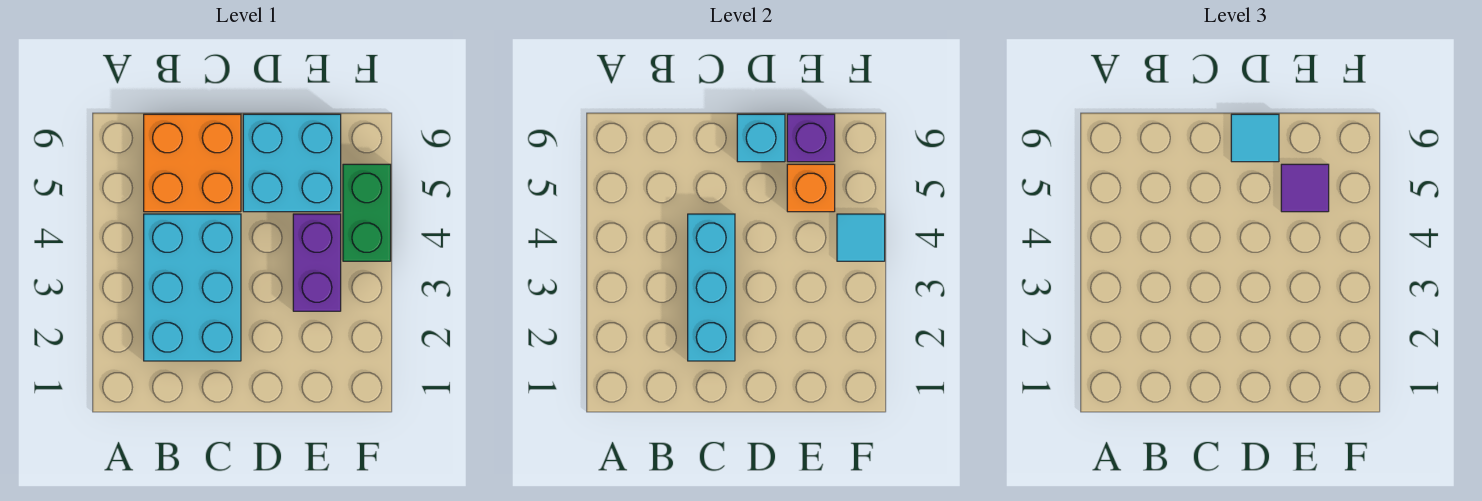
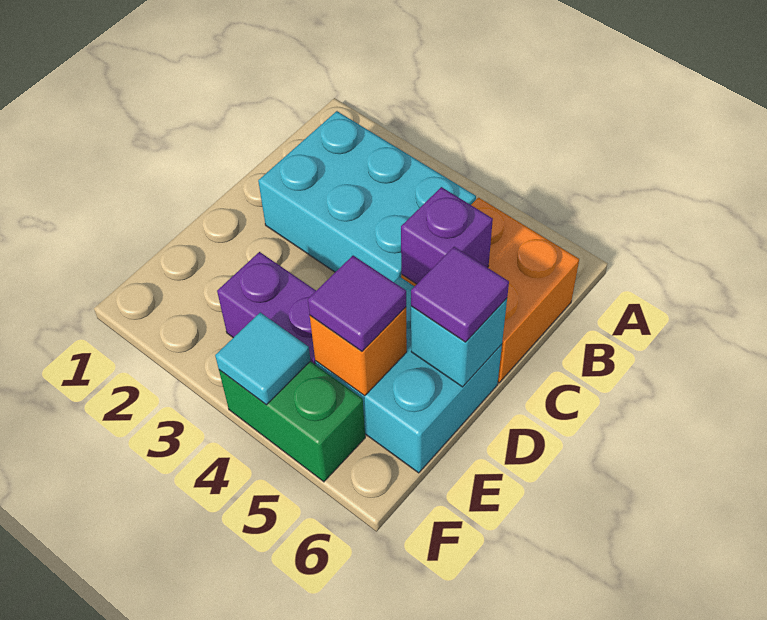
cyan brick C2:C4 level 2 -> none
cyan tile D6 level 3 -> purple tile D6 level 3
purple brick E6 level 2 -> purple brick C5 level 2

